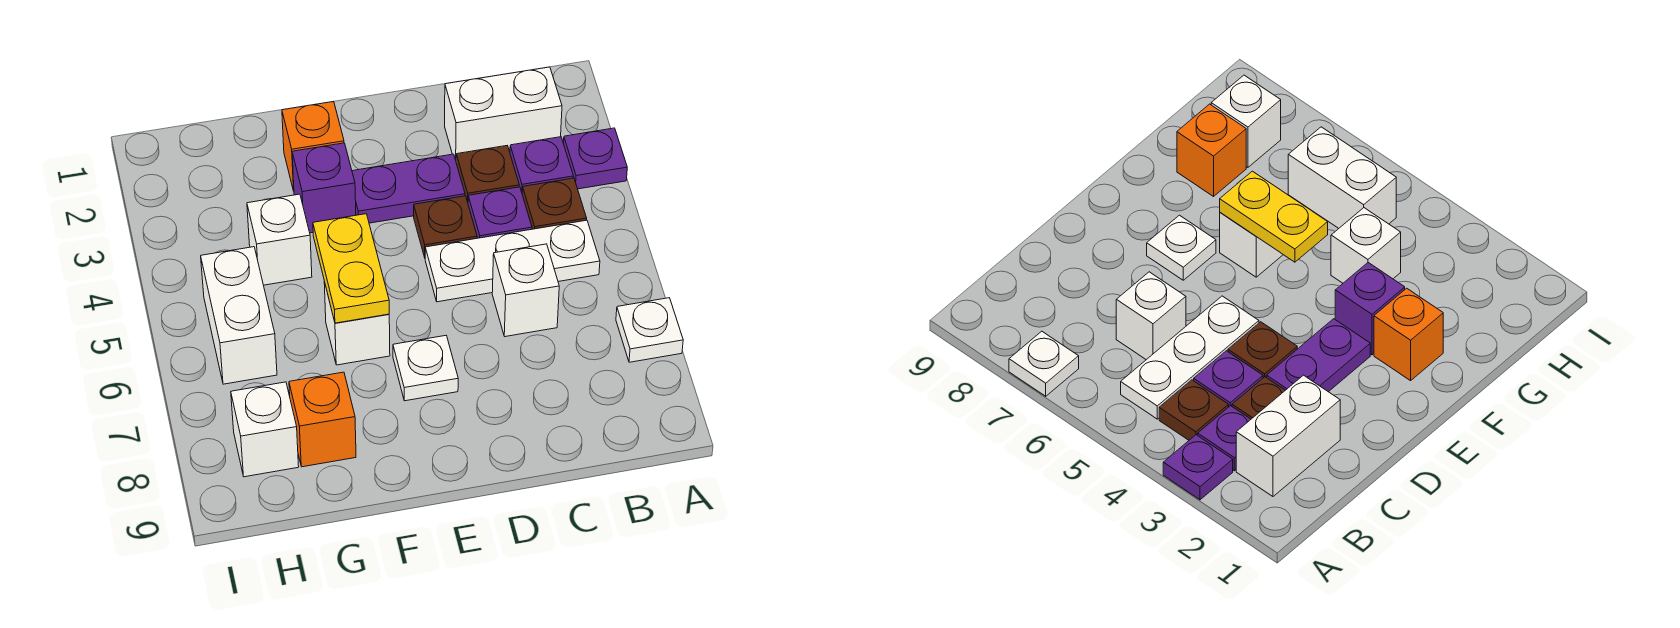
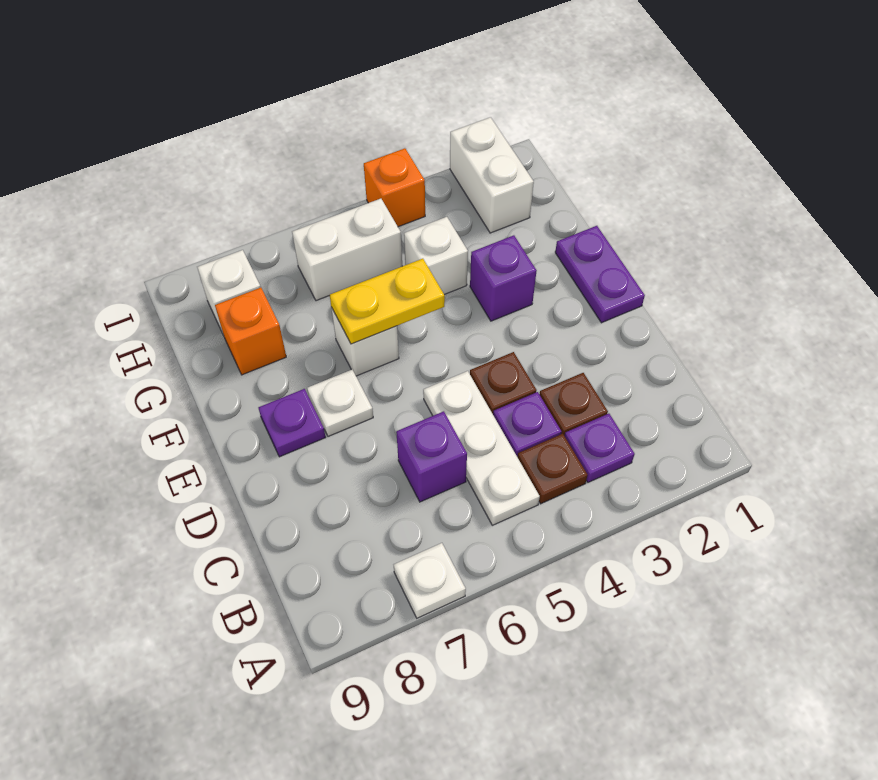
purple plate A3 level 1 -> purple plate E8 level 1
white brick B2:C2 level 1 -> white brick H2:I2 level 1
white brick C6 level 1 -> purple brick C6 level 1
purple plate D3:E3 level 1 -> purple plate E1:F1 level 1
orange brick F2 level 1 -> orange brick I4 level 1

